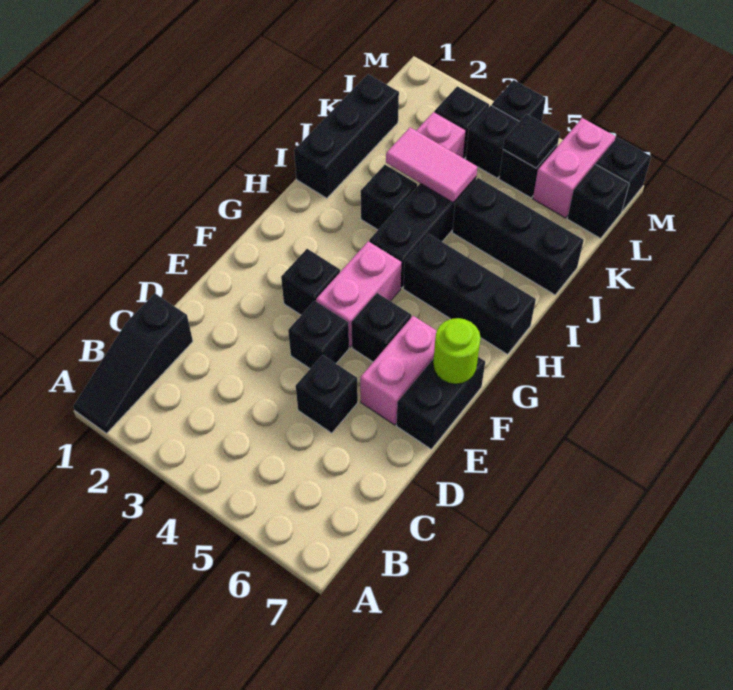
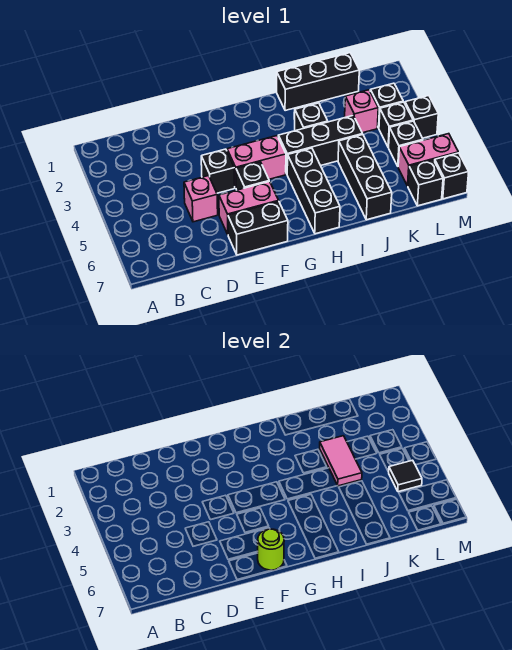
black slope A1:C1 level 1 top C -> none
black brick D5 level 1 -> pink brick D5 level 1
black brick F3 level 1 -> none

